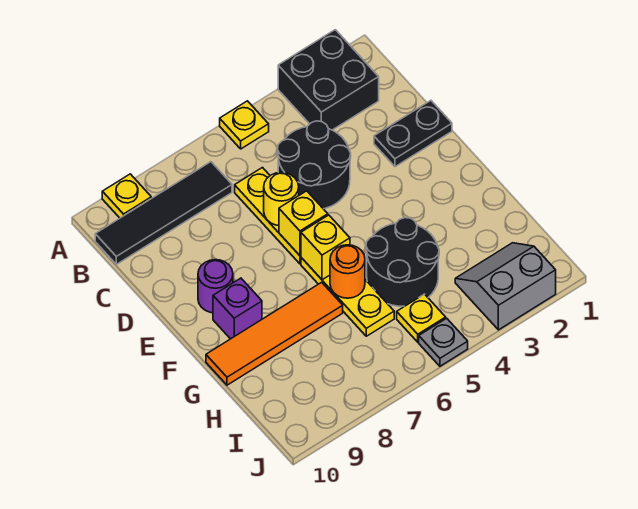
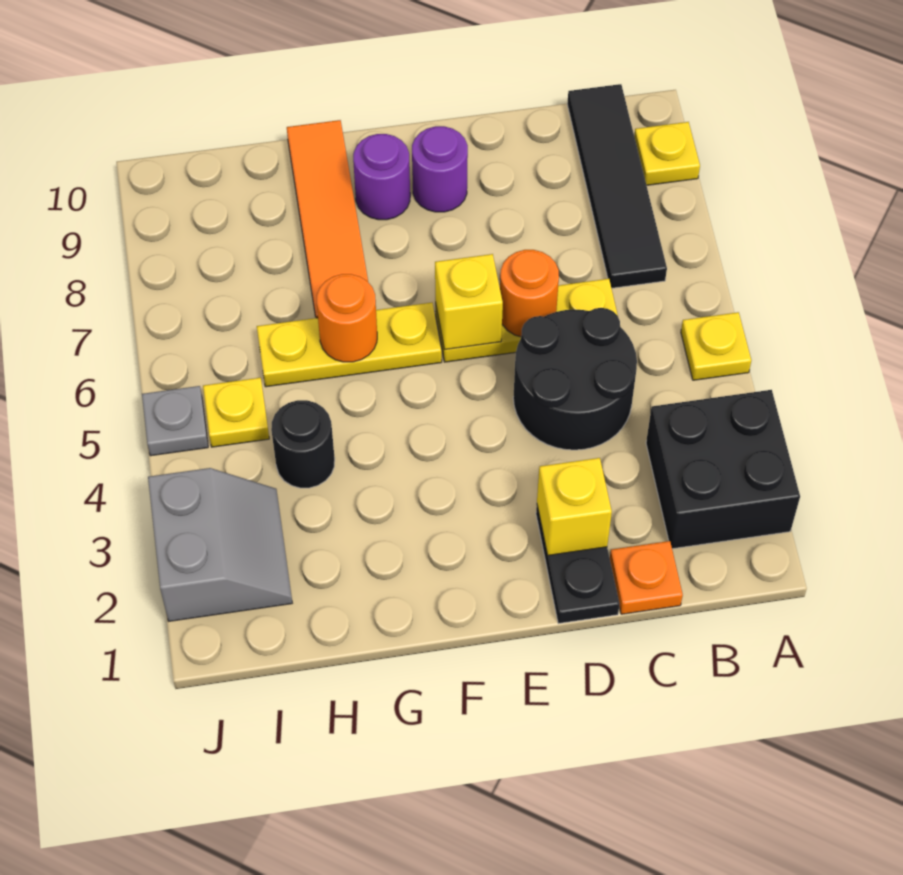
none -> orange plate C1 level 1
yellow round brick D6 level 2 -> orange round brick D6 level 2
yellow brick F6 level 2 -> yellow brick D2 level 2
purple brick F9 level 1 -> purple round brick F9 level 1
black round brick G4:H5 level 1 -> black round brick H4 level 1

